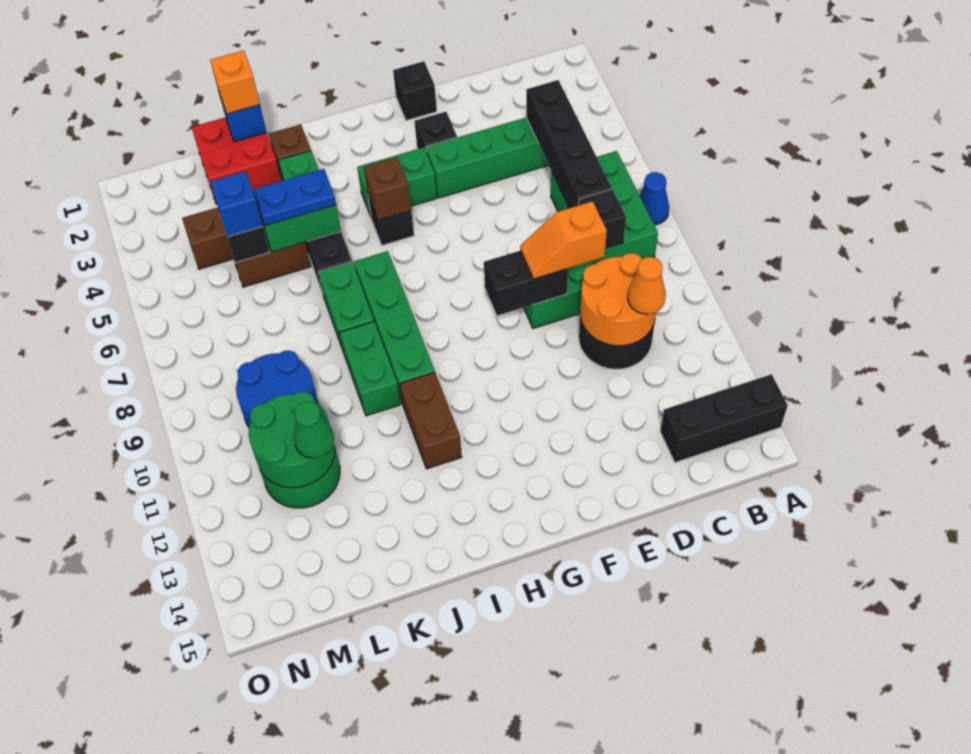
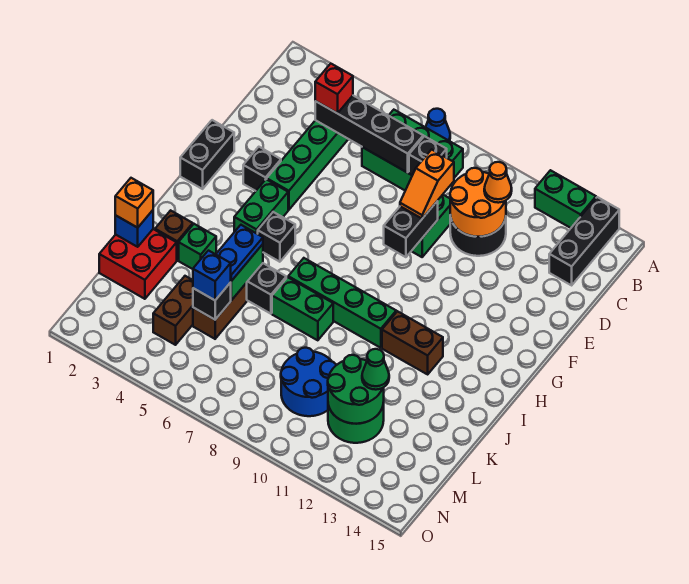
none -> red brick C4 level 3
black brick F1 level 1 -> black brick F1:G1 level 1
brown brick H5 level 2 -> none
green brick J9:J10 level 1 -> green brick A12:A13 level 1

